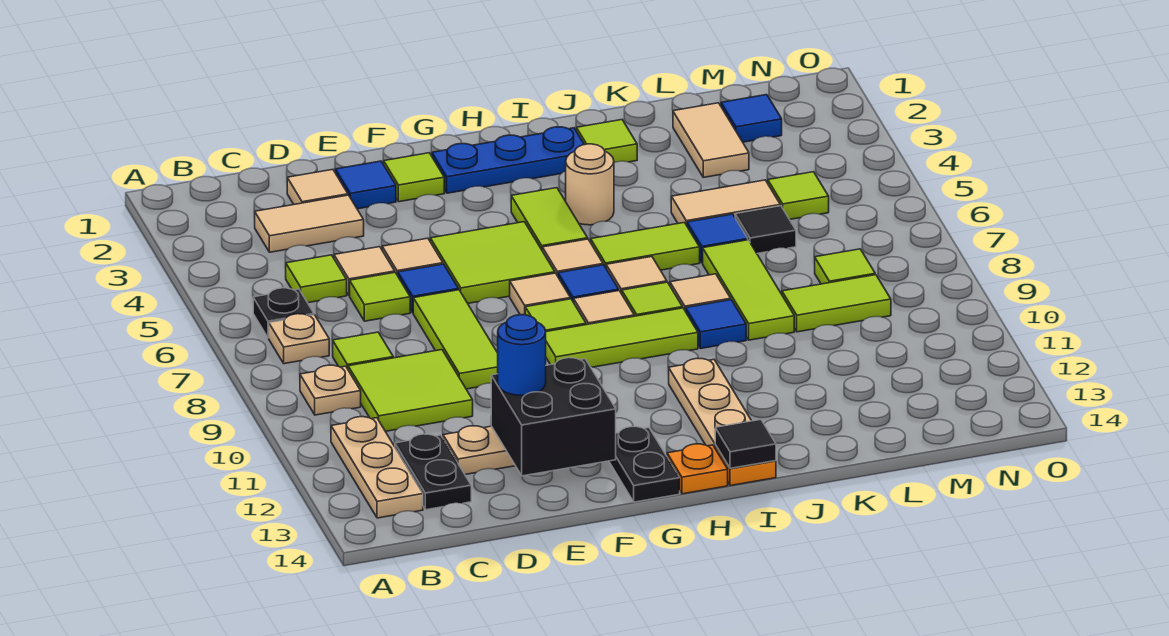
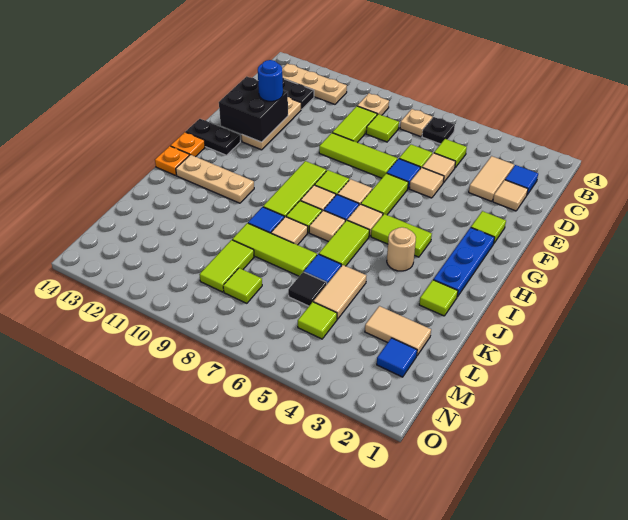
lime tile C9:D10 level 1 -> lime tile C9:D9 level 1
blue tile E2 level 1 -> blue tile C2 level 1
lime tile F5:G6 level 1 -> lime tile F6:G6 level 1
black tile I14 level 2 -> none

